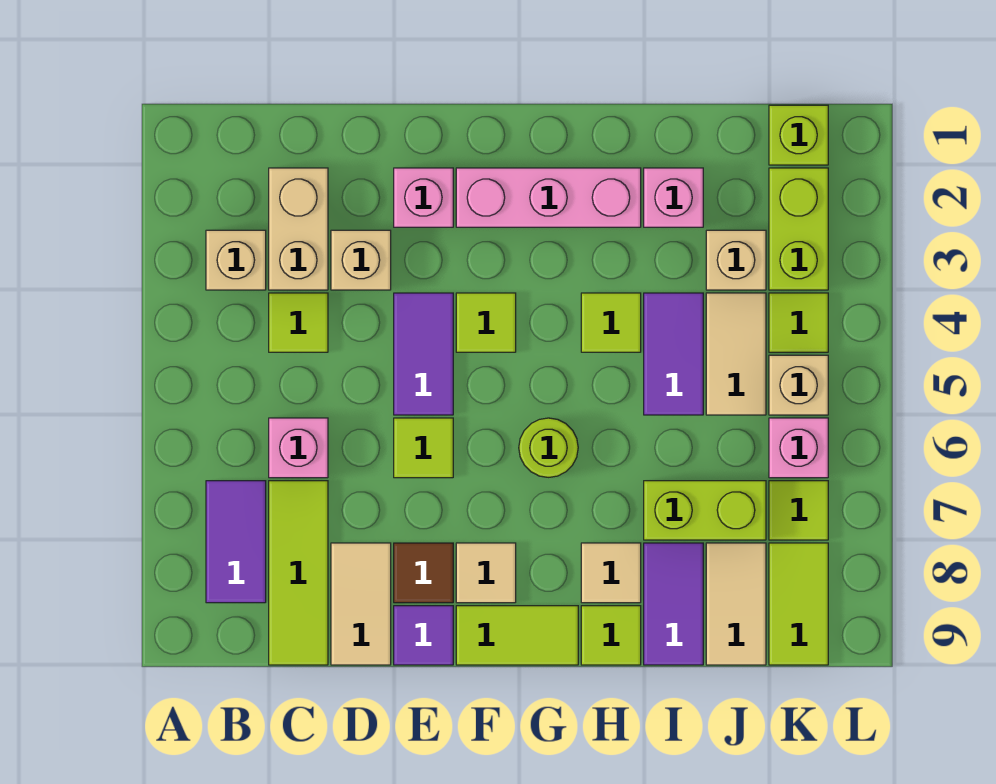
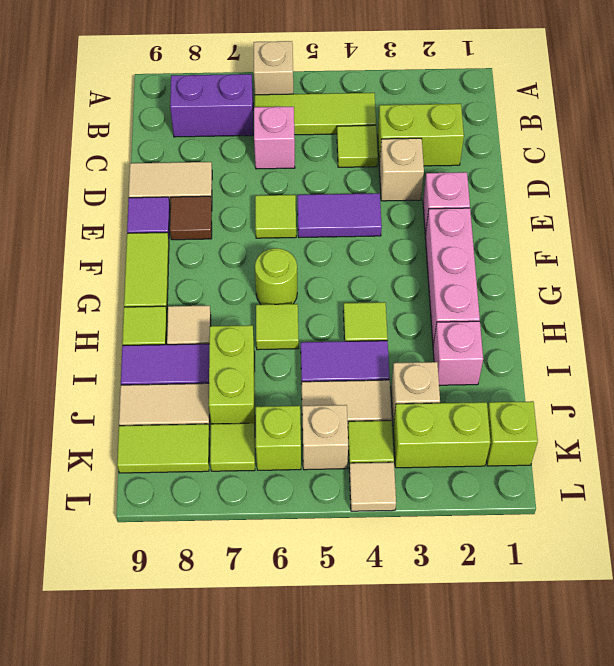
tan brick B3 level 1 -> tan brick A6 level 1
purple tile B7:B8 level 1 -> purple brick B7:B8 level 1
tan brick C2:C3 level 1 -> lime brick C2:C3 level 1
lime tile C7:C9 level 1 -> lime tile B4:B6 level 1
lime tile F4 level 1 -> lime tile H6 level 1
tan tile F8 level 1 -> tan tile L4 level 1
pink brick K6 level 1 -> lime brick K6 level 1

